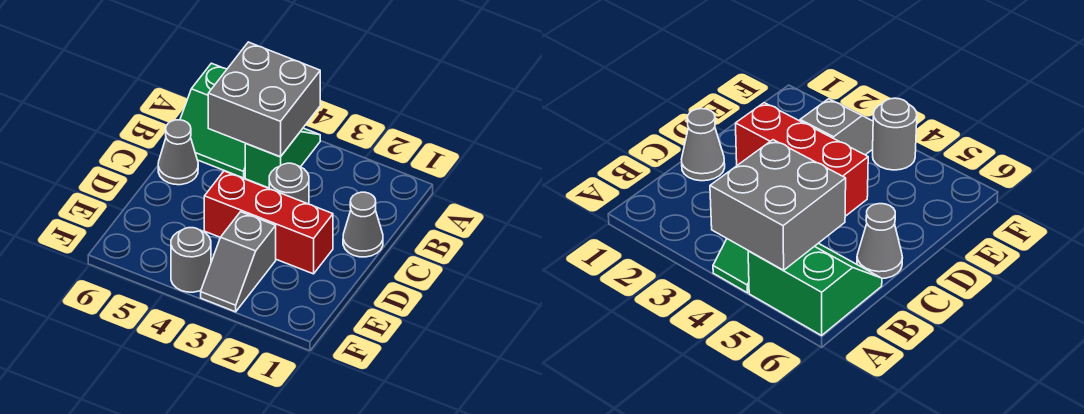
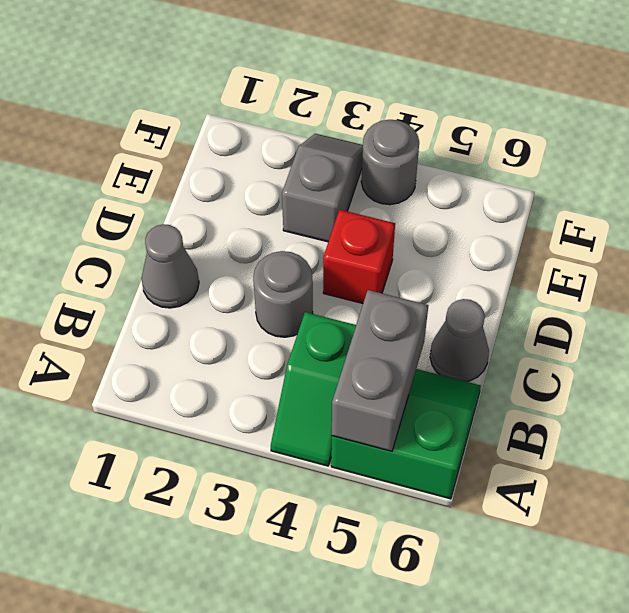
grey brick A4:B5 level 2 -> grey brick A5:B5 level 2
red brick D2:D4 level 1 -> red brick D4 level 1

